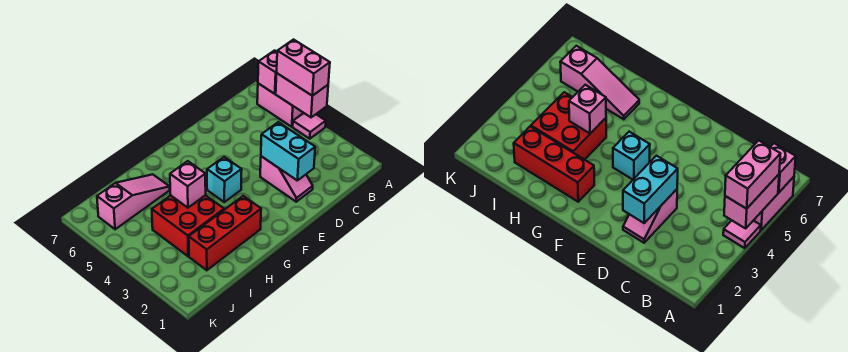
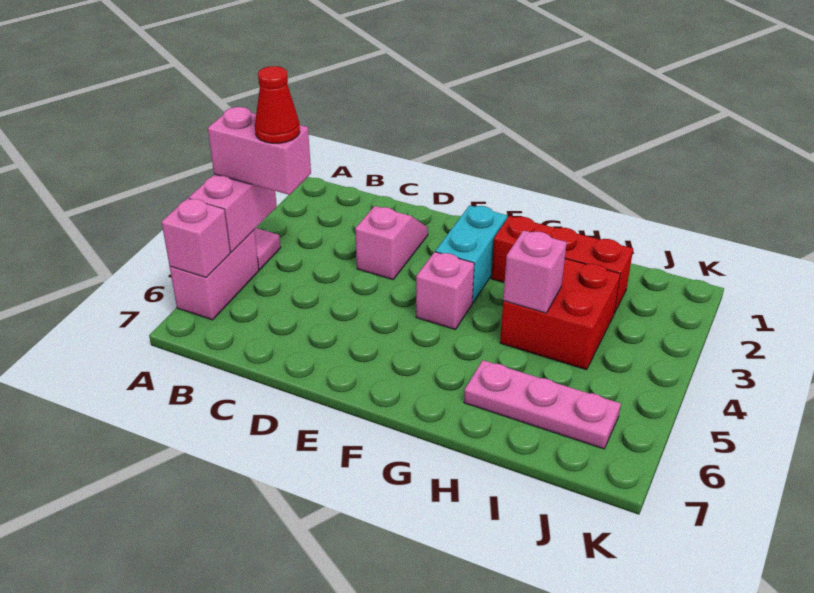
pink brick A4:A5 level 3 -> pink brick A4:B4 level 3
none -> red cone B4 level 4
cyan brick D2:D3 level 2 -> cyan brick F2:F3 level 1
cyan brick F4 level 1 -> pink brick F4 level 1
pink slope H6:J6 level 1 top J -> pink plate H6:J6 level 1

